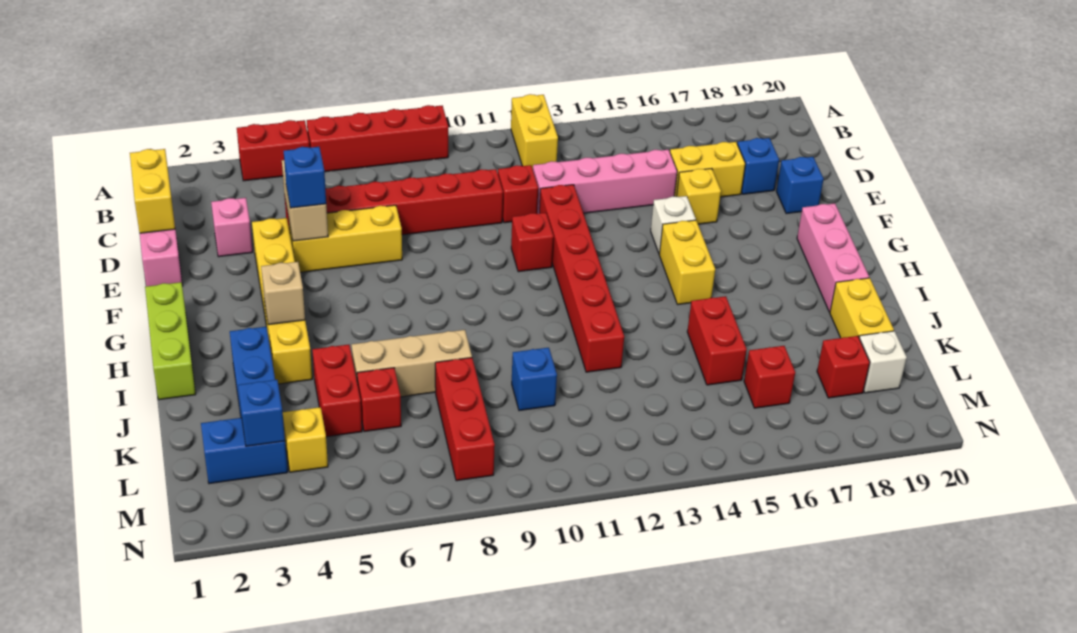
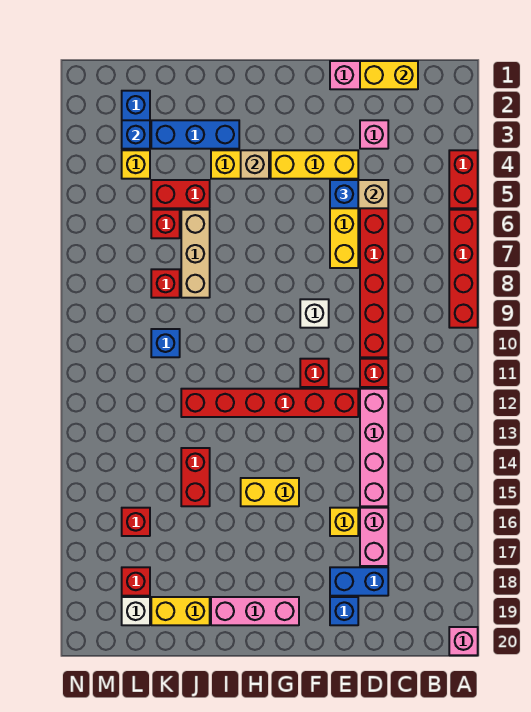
yellow brick A12:B12 level 1 -> none
none -> pink brick A20 level 1
yellow brick D16:D17 level 1 -> pink brick D16:D17 level 1
blue brick D18 level 1 -> blue brick D18:E18 level 1
white brick F15 level 1 -> white brick F9 level 1
lime brick G1:I1 level 1 -> none
red brick J15:K15 level 1 -> red brick J14:J15 level 1
red brick K8:M8 level 1 -> red brick K8 level 1

